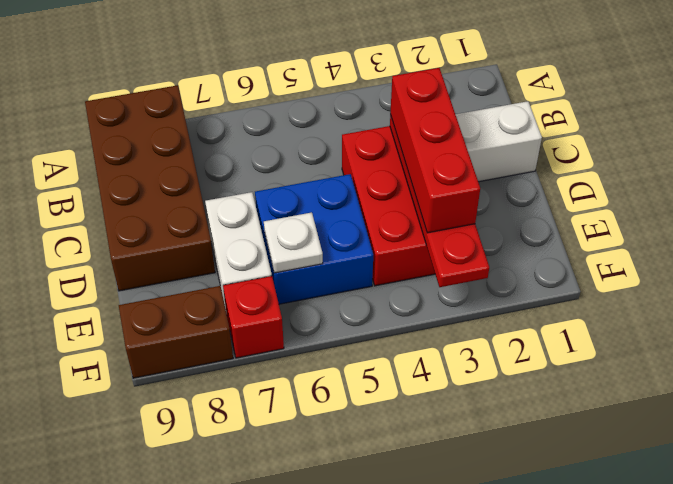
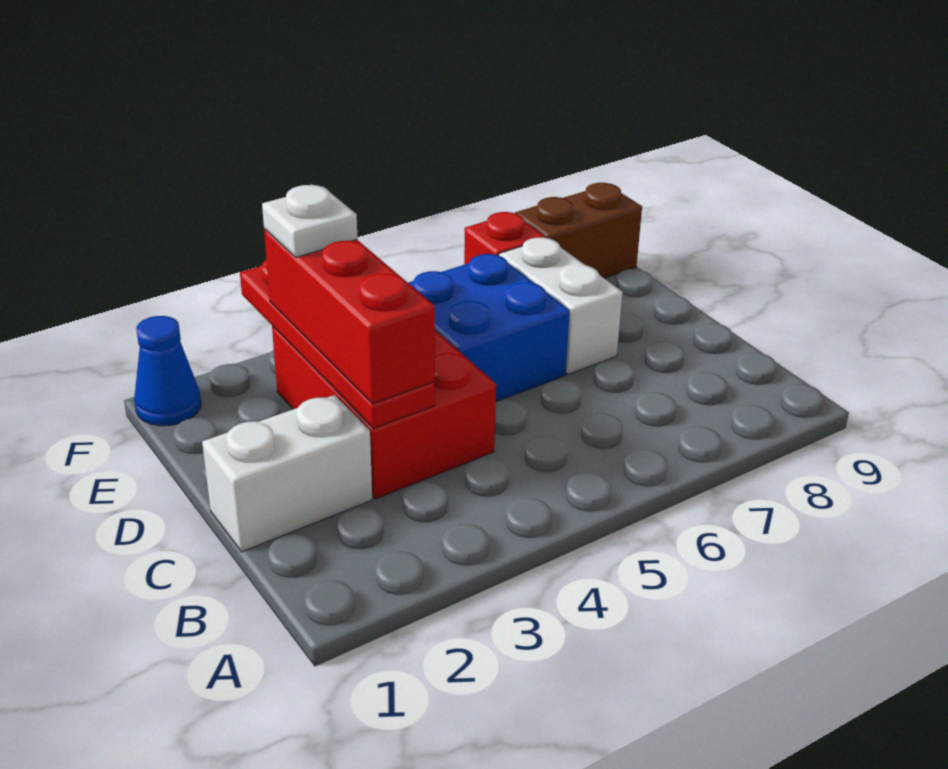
brown brick A8:D9 level 1 -> none
white plate E6 level 2 -> white plate E3 level 4
none -> blue cone F1 level 1

